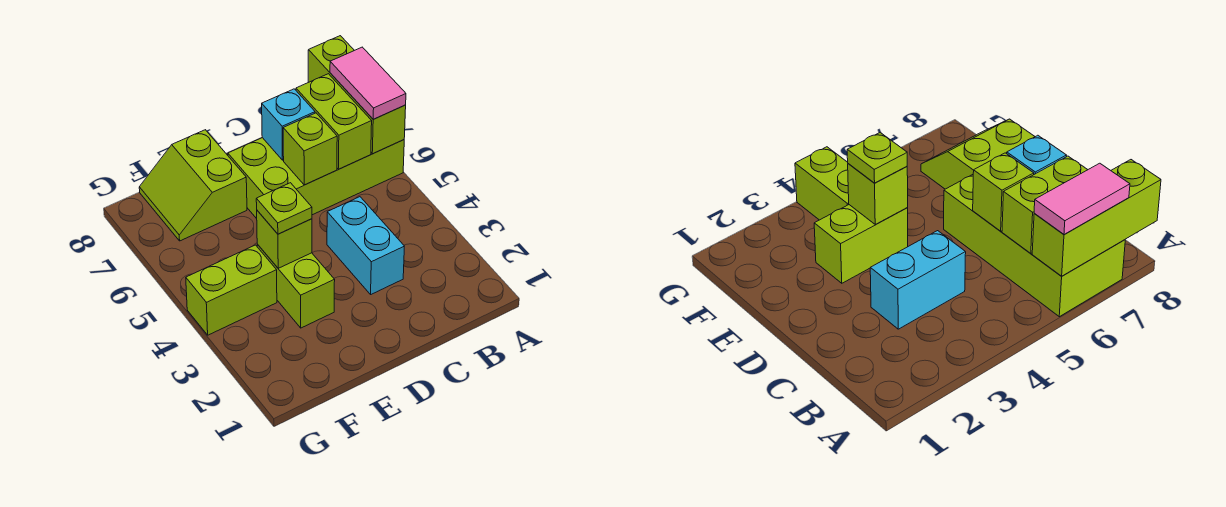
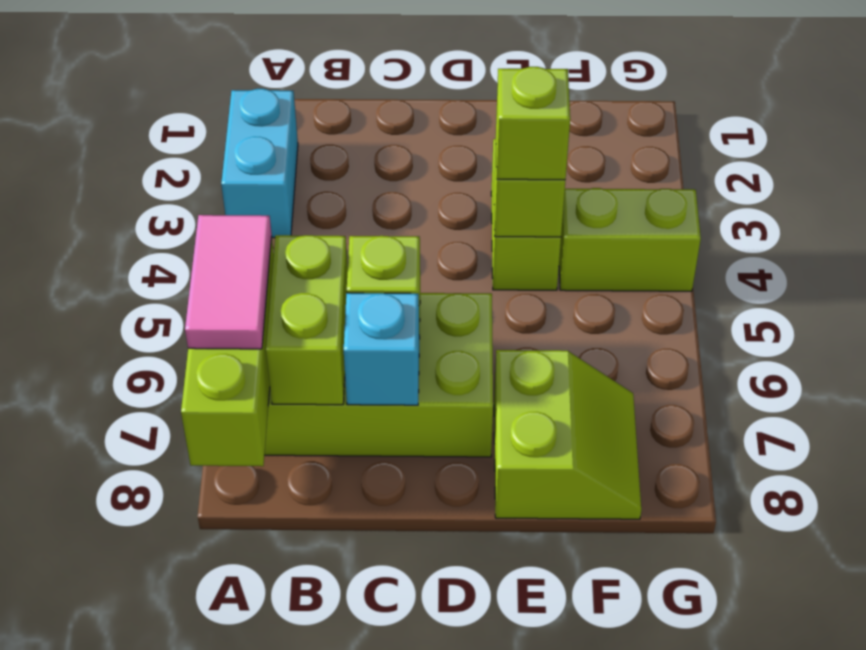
cyan brick C3:C4 level 1 -> cyan brick A2:A3 level 1
lime plate E4 level 3 -> lime brick E4 level 3

